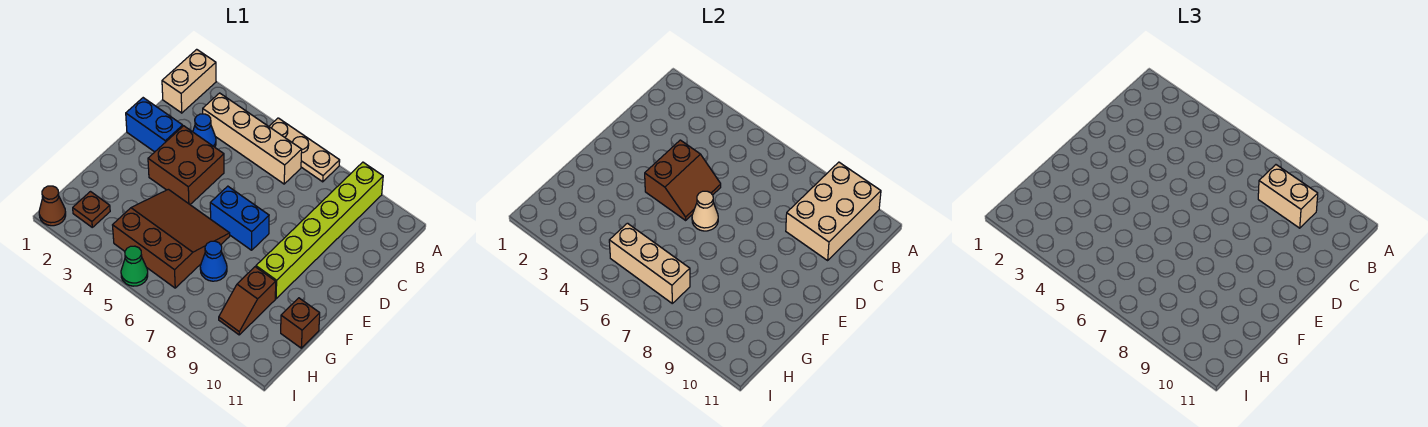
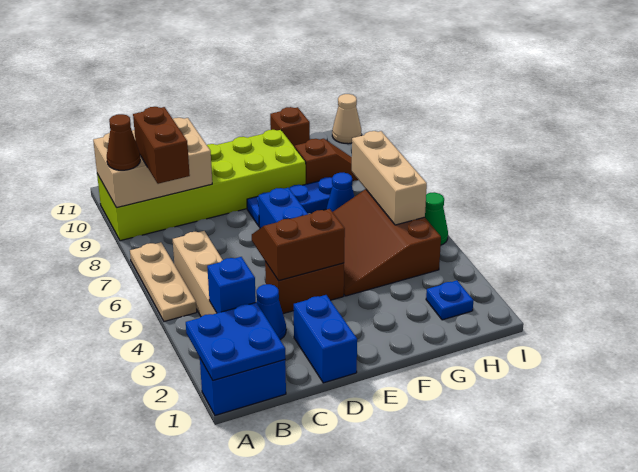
tan brick A1:B1 level 1 -> blue brick A1:B1 level 1
none -> blue plate A1:B2 level 2
lime brick A9:F9 level 1 -> lime brick A9:F10 level 1
none -> blue brick B3 level 2
tan brick B8:B9 level 3 -> brown brick B8:B9 level 3
brown brick D3:E4 level 1 -> brown brick D4:E4 level 1
tan cone E6 level 2 -> tan cone I11 level 1
none -> blue plate E8:G8 level 1
brown plate H2 level 1 -> blue plate H2 level 1
brown cone I1 level 1 -> brown cone A9 level 3

